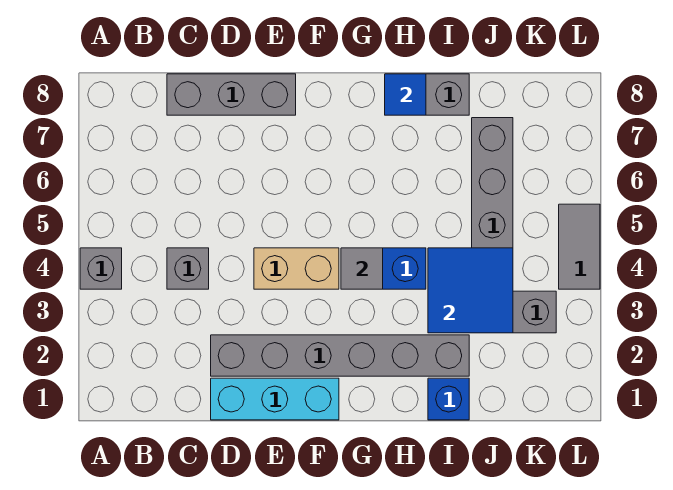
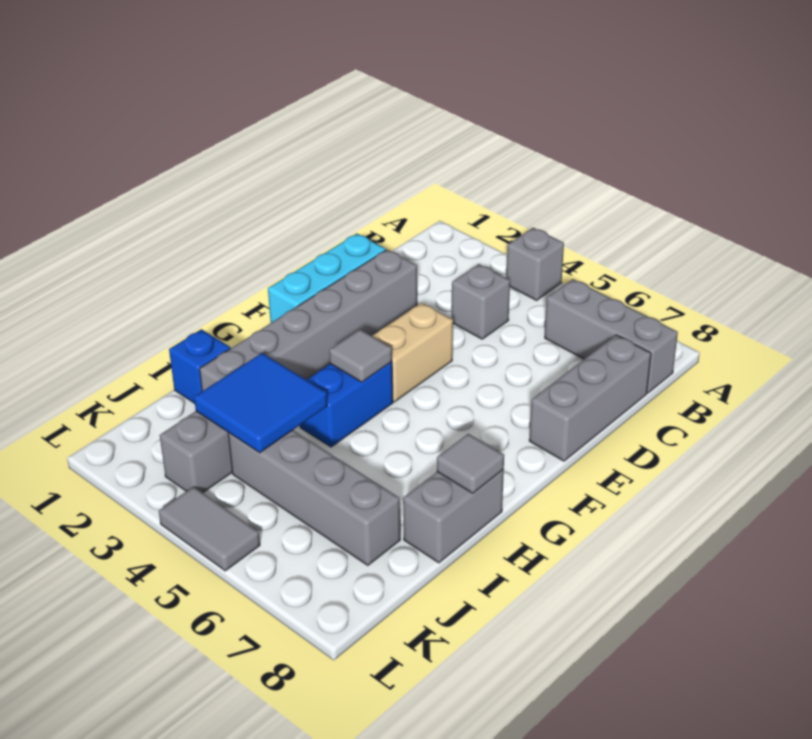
none -> grey brick B6:B8 level 1
blue tile H8 level 2 -> grey tile H8 level 2

